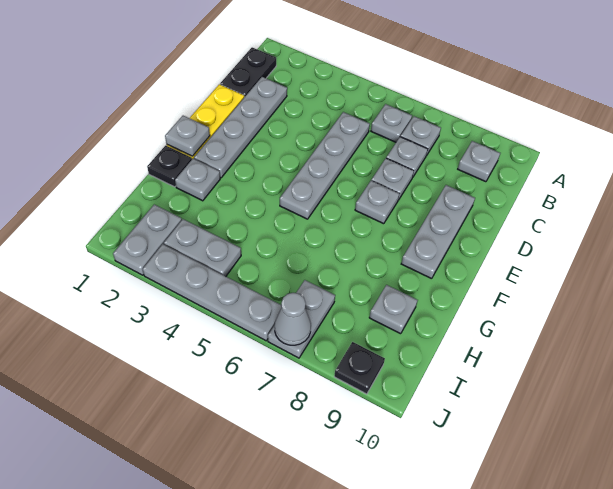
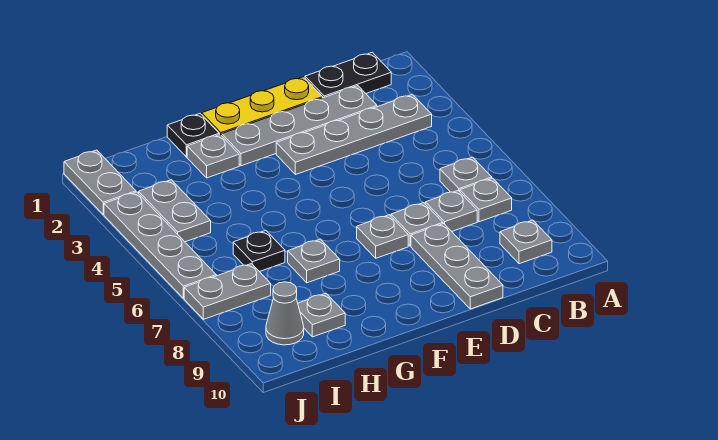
grey plate C5:F5 level 1 -> grey plate B3:E3 level 1
grey plate D9:F9 level 1 -> grey plate D8:D10 level 1
grey plate F1 level 2 -> grey plate G7 level 1
grey plate I2:J2 level 1 -> grey plate J1:J2 level 1
grey cone J7 level 2 -> grey cone I9 level 1
black plate J9 level 1 -> black plate H6 level 1

